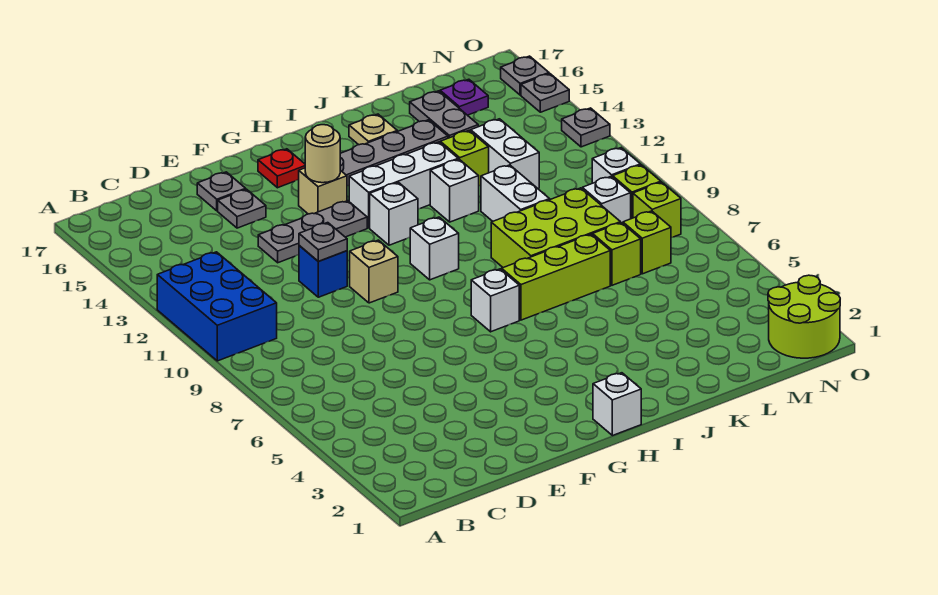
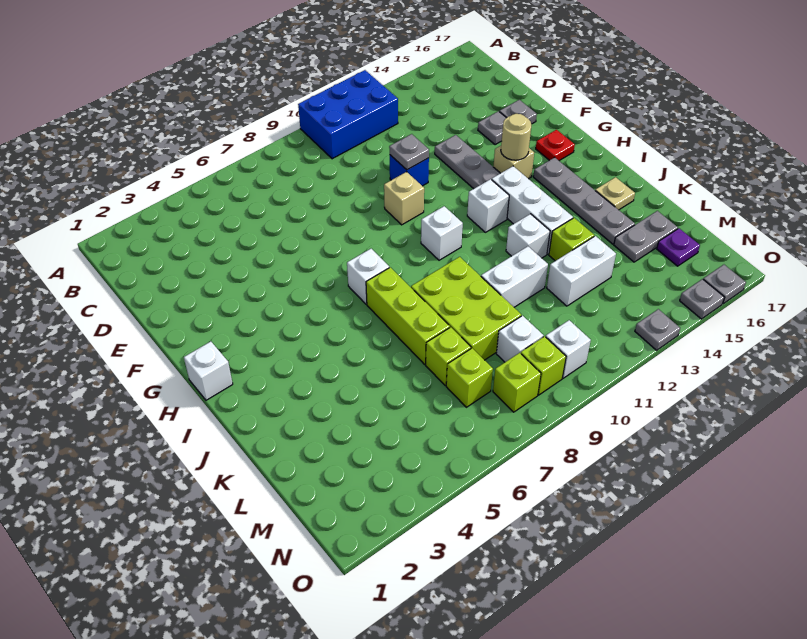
lime round brick N1:O2 level 1 -> none

